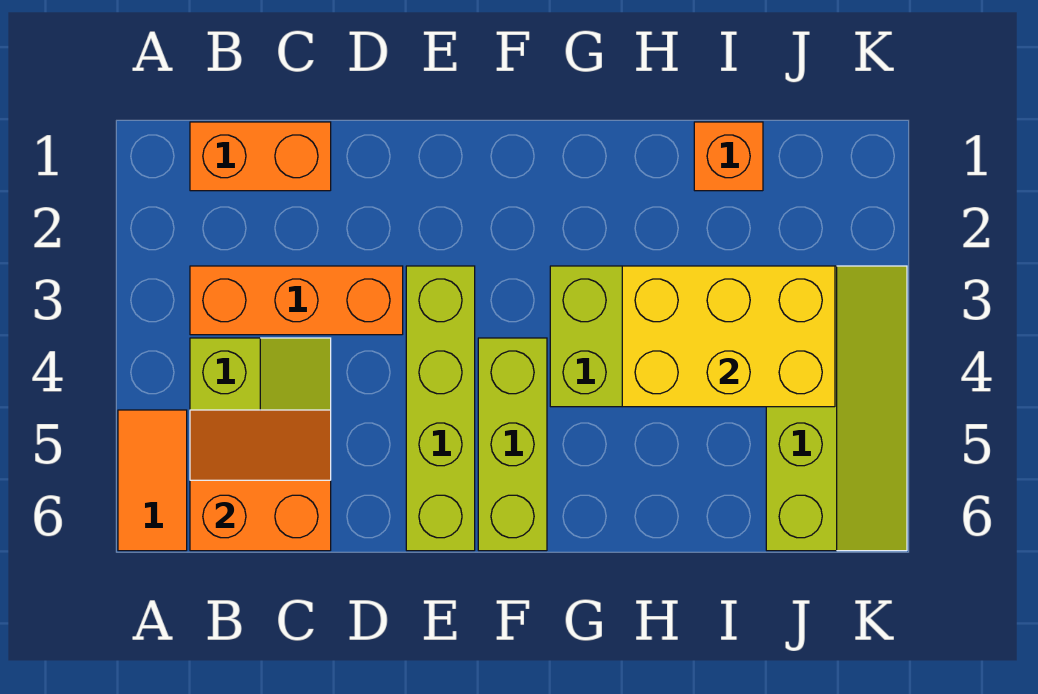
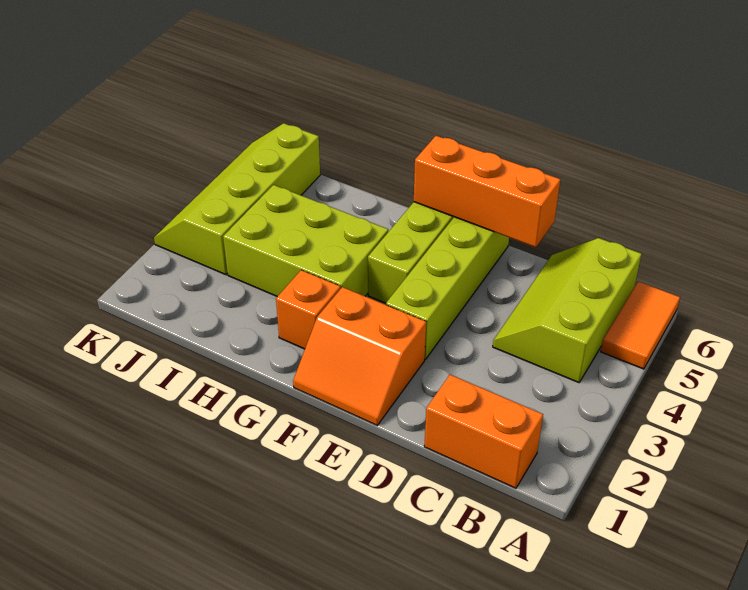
orange brick B3:D3 level 1 -> orange brick D6:F6 level 2
orange slope B5:C6 level 2 top 6 -> orange slope E1:F2 level 1 top 2
yellow brick H3:J4 level 2 -> none
orange brick I1 level 1 -> orange brick G2 level 1

